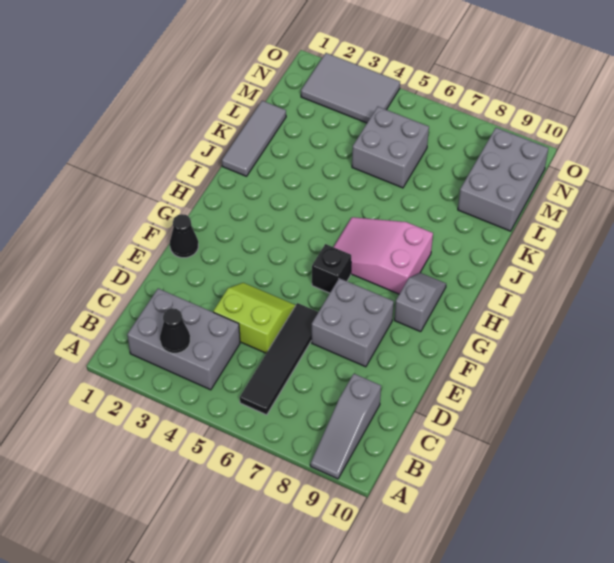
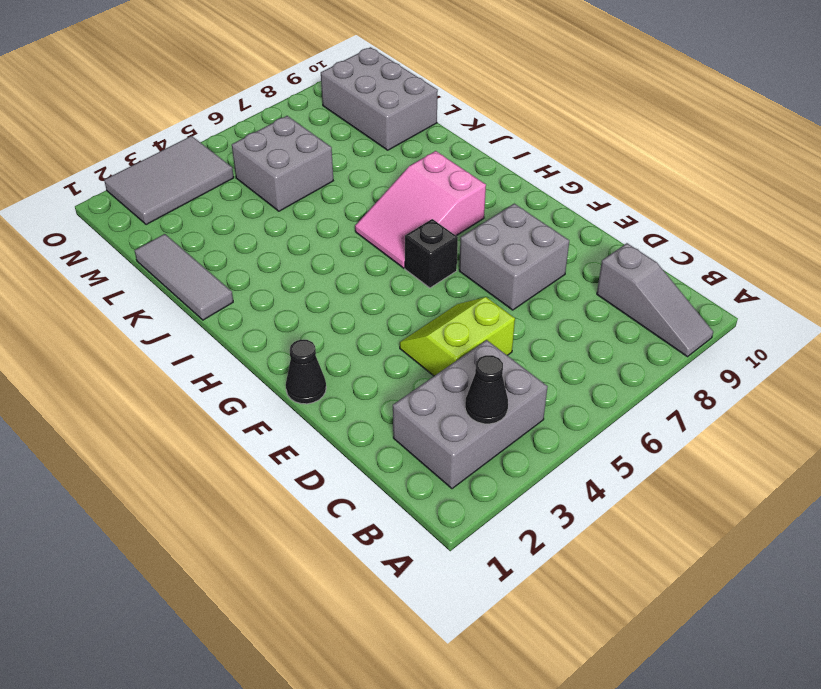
black tile B6:E6 level 1 -> none
grey slope G9:H9 level 1 top G -> none

